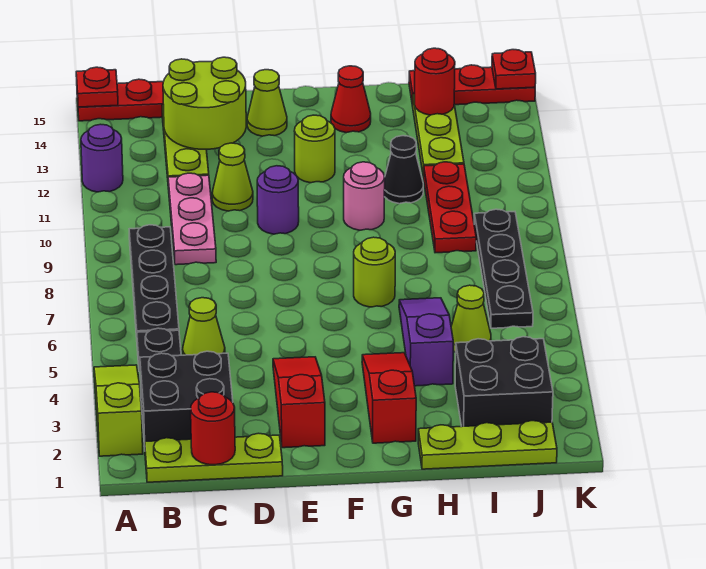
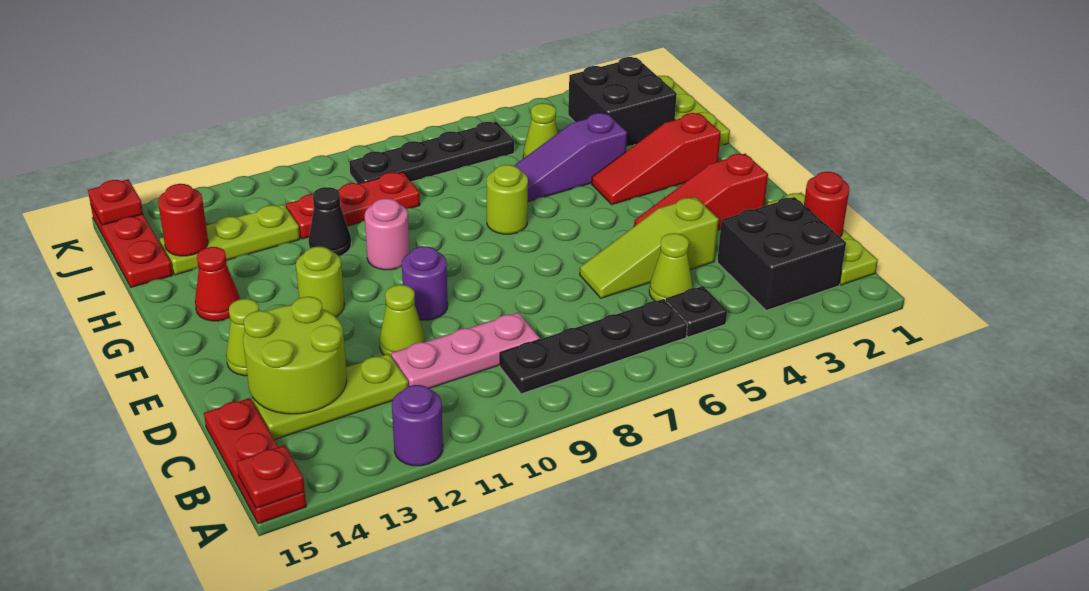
lime slope A2:A4 level 1 top 2 -> lime slope D4:D6 level 1 top 4

